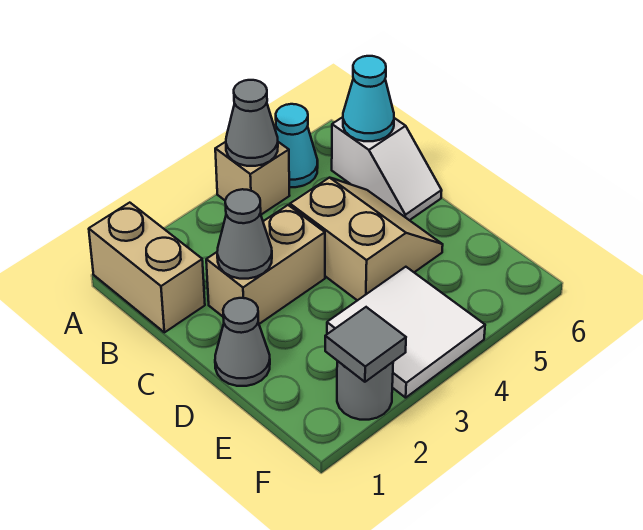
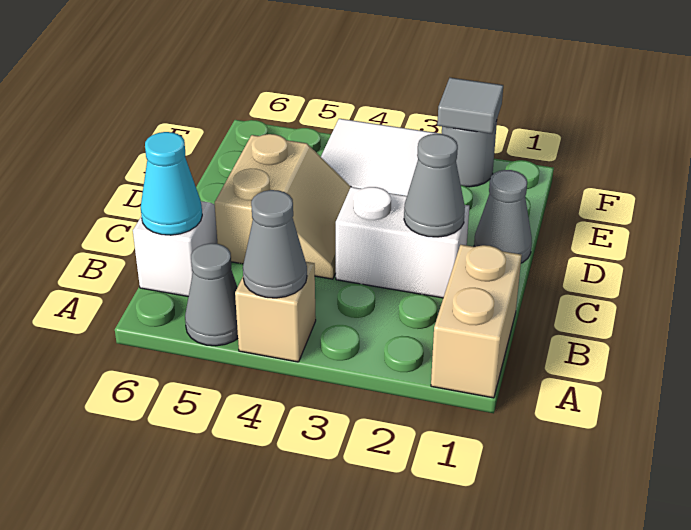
cyan cone A5 level 1 -> grey cone A5 level 1
tan brick C2:C3 level 1 -> white brick C2:C3 level 1
tan slope C4:D5 level 1 top 4 -> tan slope C4:D5 level 1 top 5

